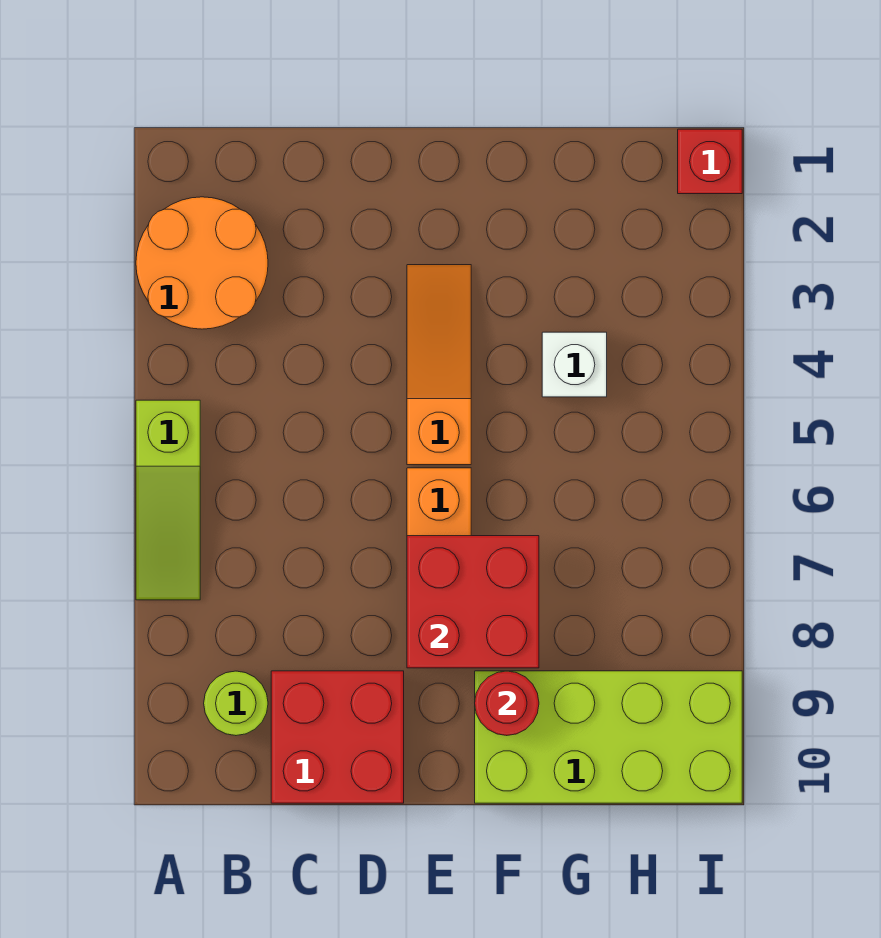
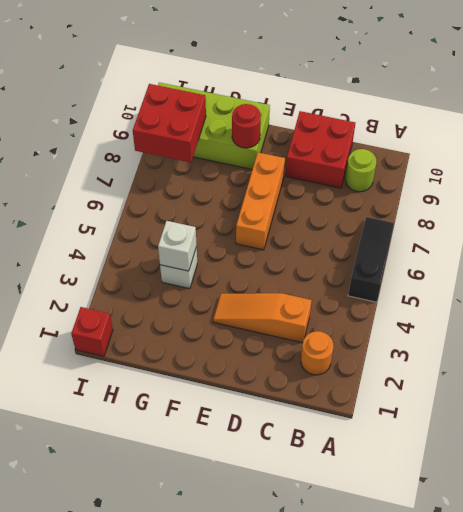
orange round brick A2:B3 level 1 -> orange round brick B2 level 1
lime slope A5:A7 level 1 top 5 -> black slope A5:A7 level 1 top 5
orange slope E3:E5 level 1 top 5 -> orange slope C3:E3 level 1 top C
red brick E7:F8 level 2 -> red brick H8:I9 level 2
none -> white brick G4 level 2

